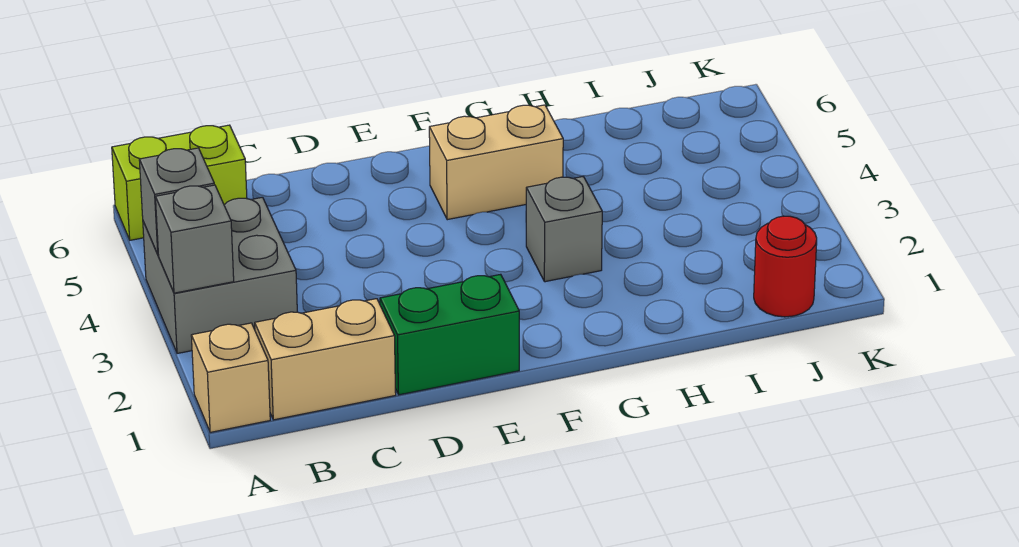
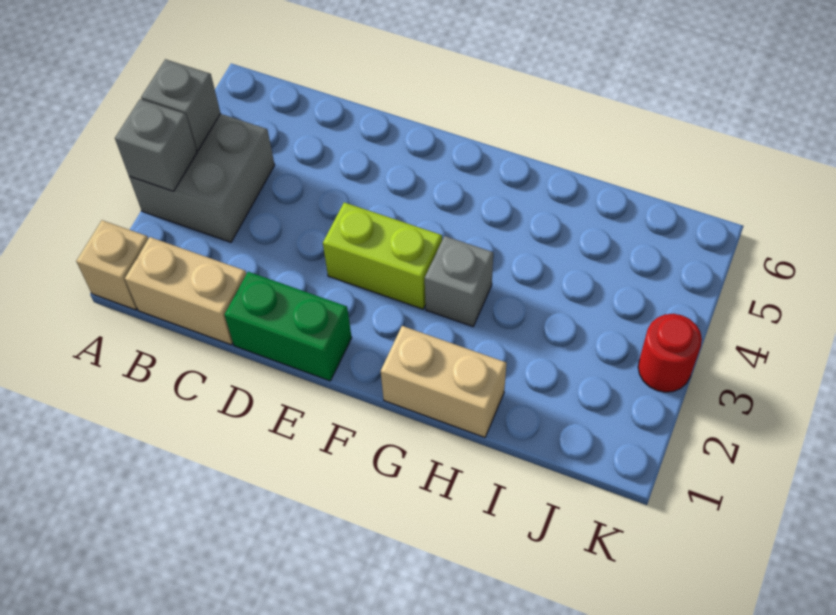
lime brick A6:B6 level 1 -> lime brick E3:F3 level 1
tan brick F5:G5 level 1 -> tan brick G1:H1 level 1
red round brick J1 level 1 -> red round brick K3 level 1

